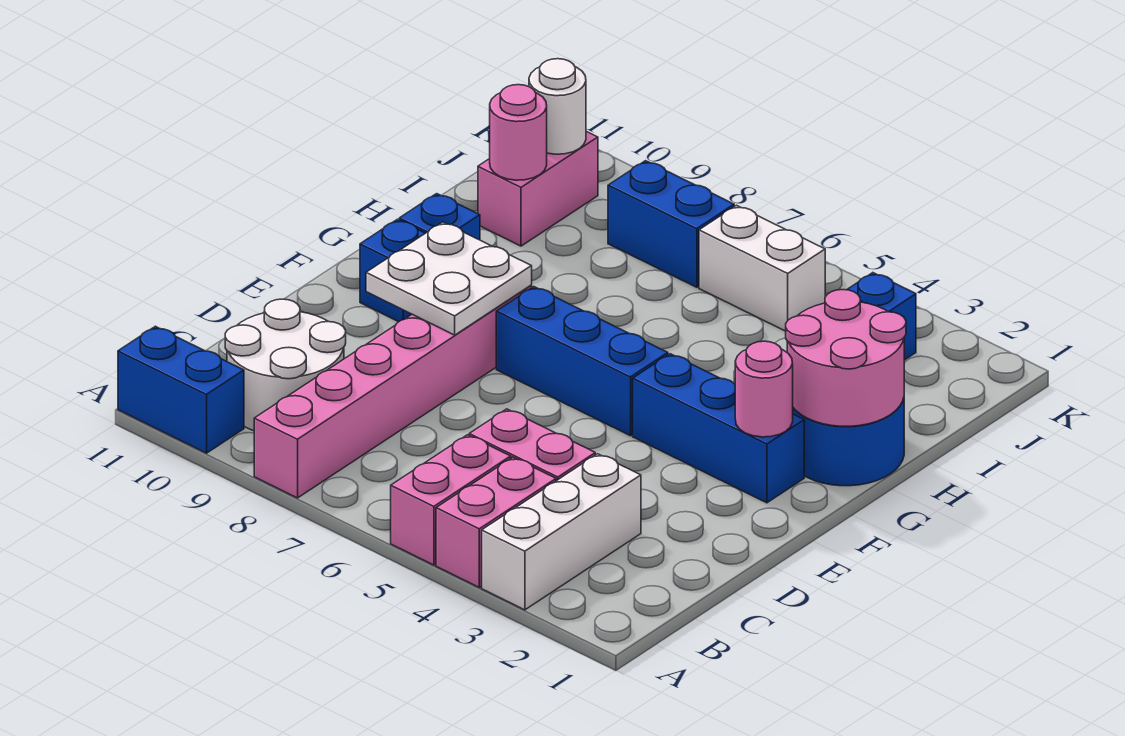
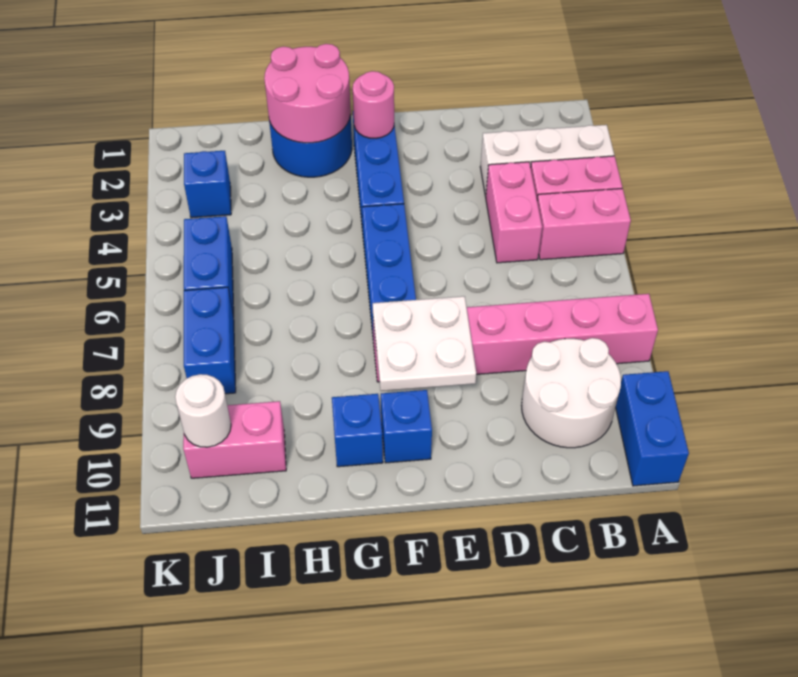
pink round brick I10 level 2 -> none
white brick J5:J6 level 1 -> blue brick J5:J6 level 1

